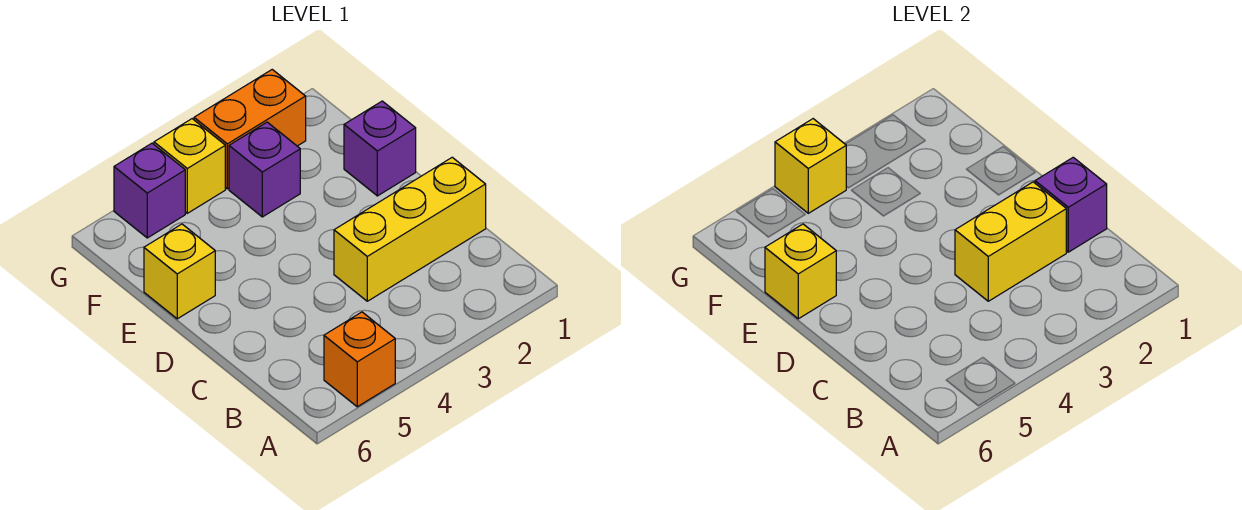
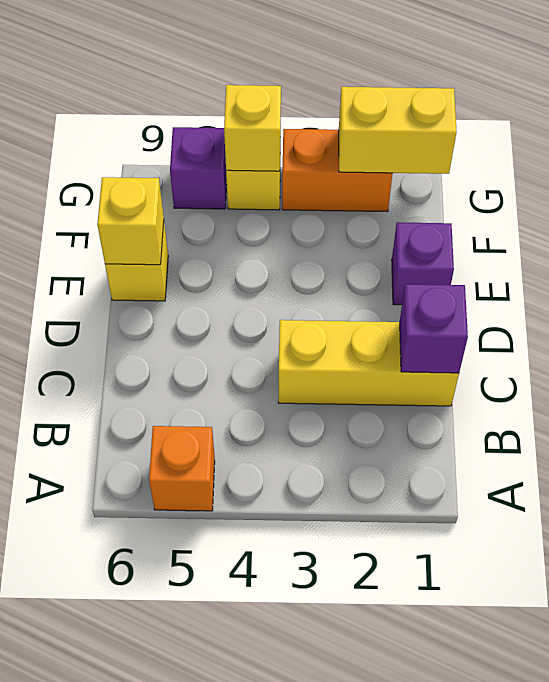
yellow brick C2:C3 level 2 -> yellow brick G1:G2 level 2
purple brick F3 level 1 -> none

